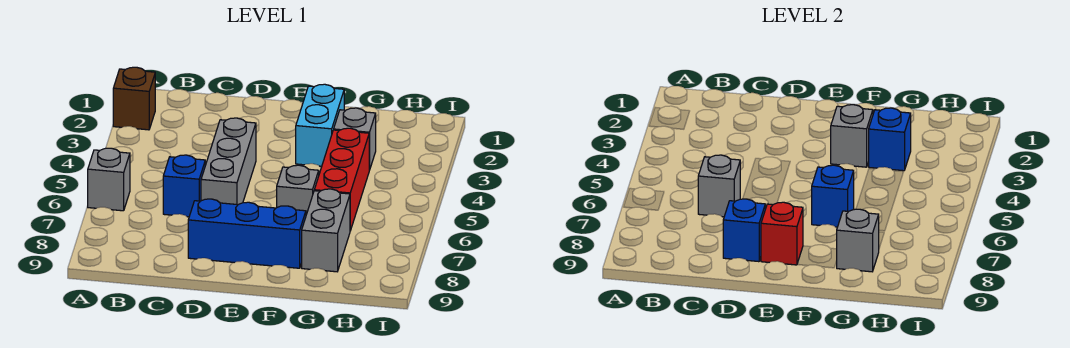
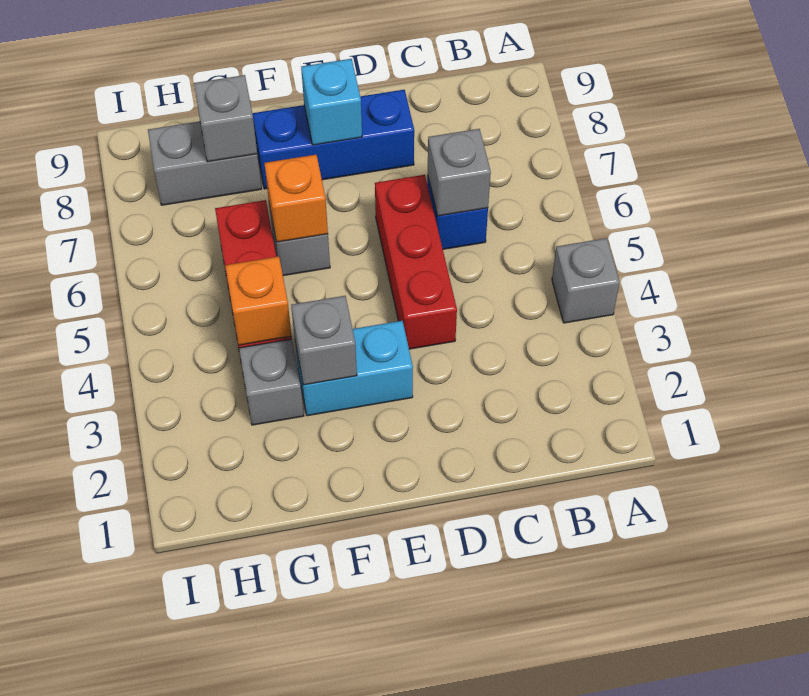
brown brick A2 level 1 -> none
grey brick A6 level 1 -> grey brick A4 level 1
grey brick D4:D6 level 1 -> red brick D4:D6 level 1
blue brick D8 level 2 -> none
red brick E8 level 2 -> cyan brick E8 level 2
cyan brick F2:F3 level 1 -> cyan brick E3:F3 level 1
blue brick F6 level 2 -> orange brick F6 level 2
blue brick G3 level 2 -> none
none -> orange brick G4 level 2
grey brick G7:G8 level 1 -> grey brick G8:H8 level 1

